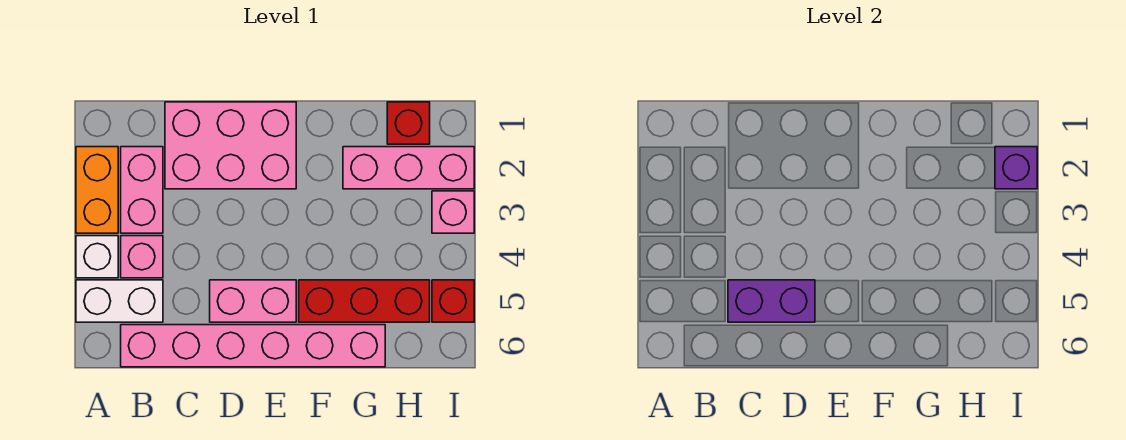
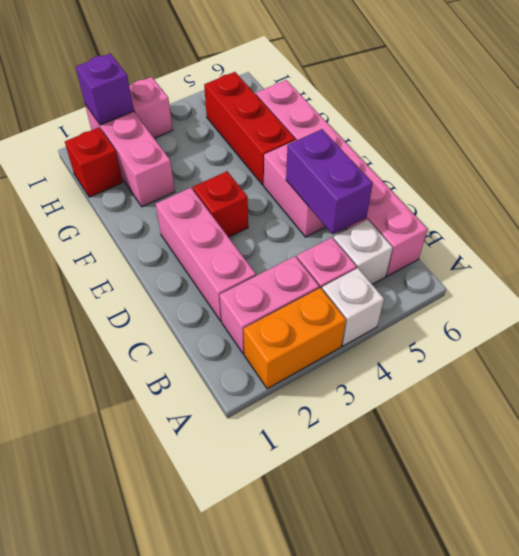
white brick A5:B5 level 1 -> white brick B5 level 1
pink brick C1:E2 level 1 -> pink brick C2:E2 level 1
red brick I5 level 1 -> red brick E3 level 1

